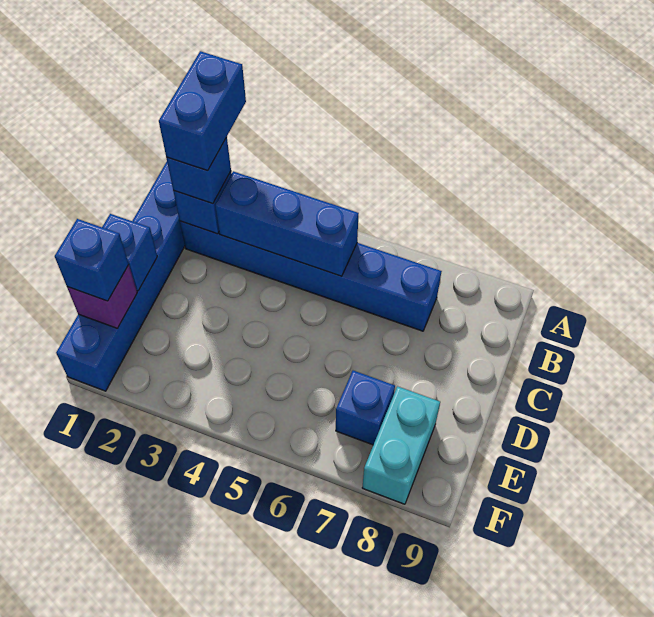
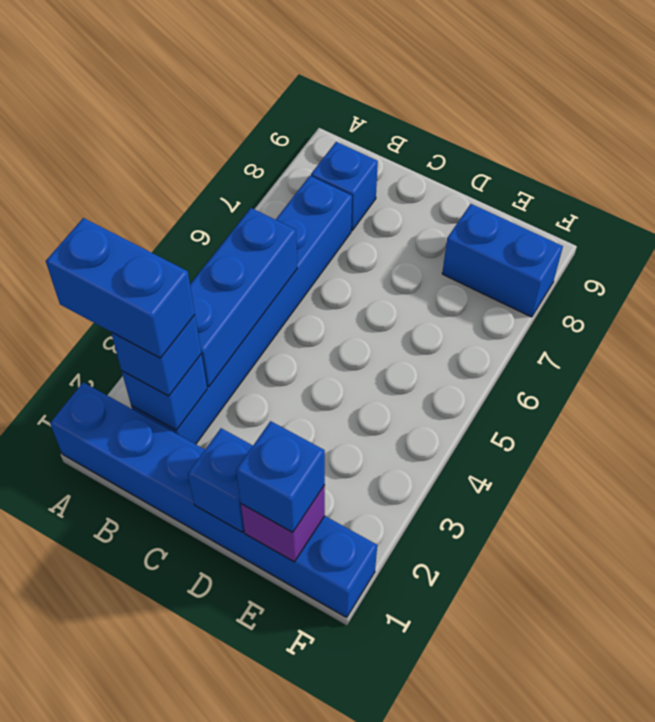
blue brick E7 level 1 -> blue brick B8 level 1
cyan brick E8:F8 level 1 -> blue brick E8:F8 level 1

